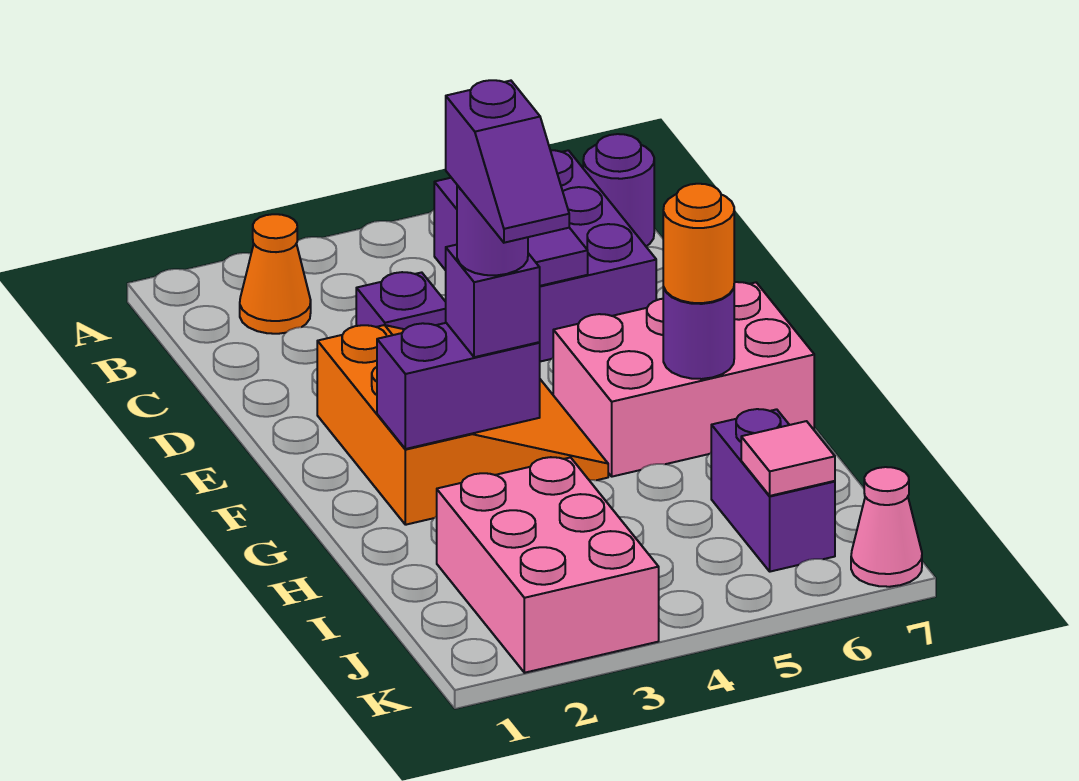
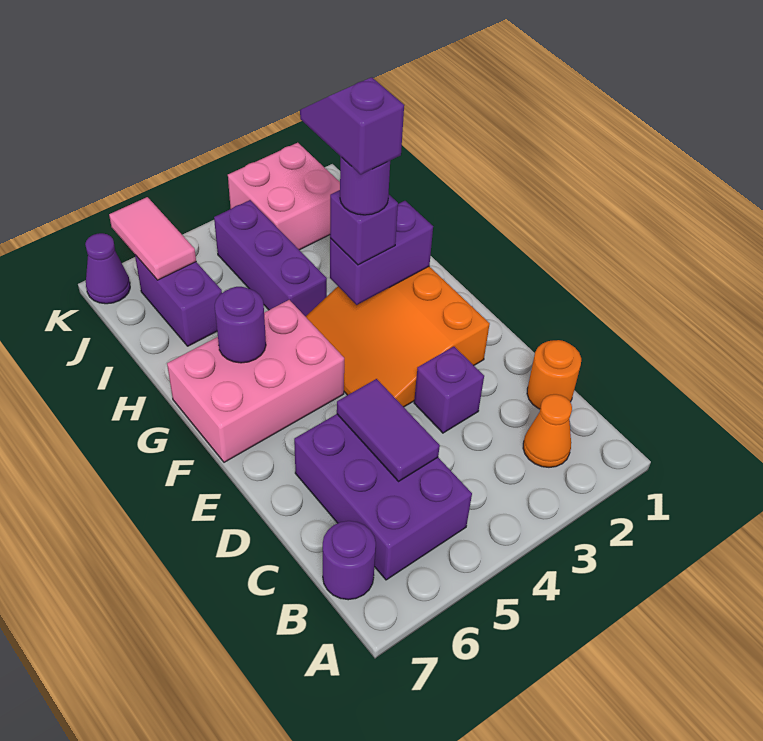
orange round brick G6 level 3 -> orange round brick C1 level 1
none -> purple brick H4:J4 level 1
pink brick I2:K3 level 1 -> pink brick J2:K3 level 1
pink tile J6 level 2 -> pink tile J6:K6 level 2
pink cone K7 level 1 -> purple cone K7 level 1

